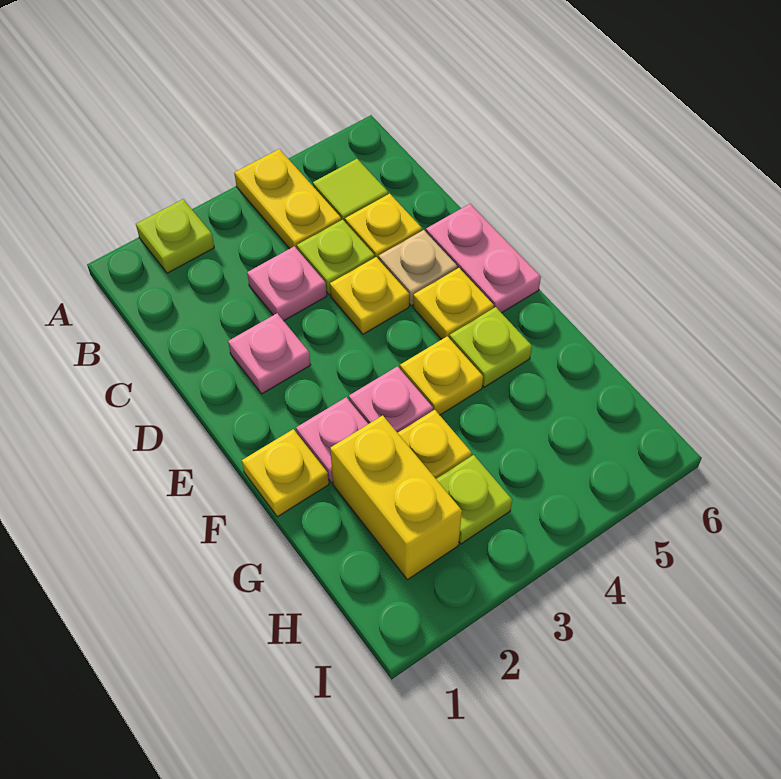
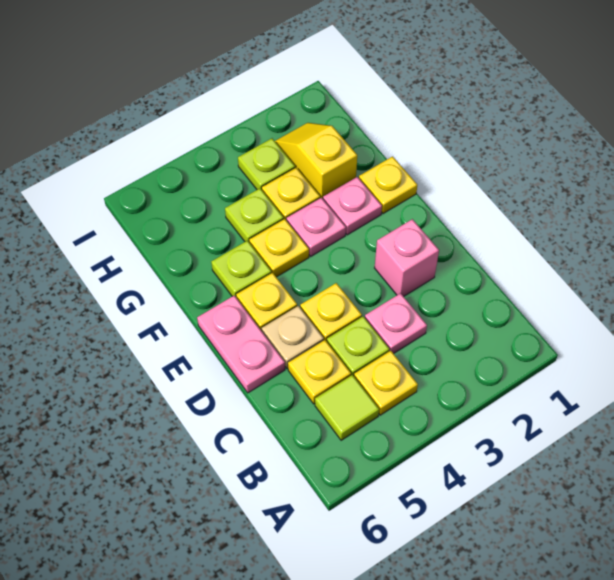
lime plate A2 level 1 -> lime plate G4 level 1
yellow plate A4:B4 level 1 -> yellow plate B4 level 1
pink plate D2 level 1 -> pink brick D2 level 1
yellow brick G2:H2 level 1 -> yellow slope G2:H2 level 1 top G

